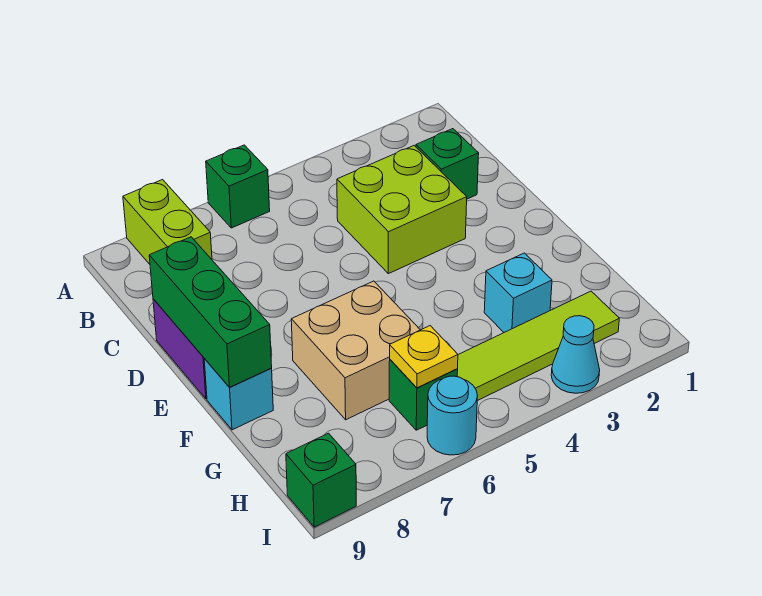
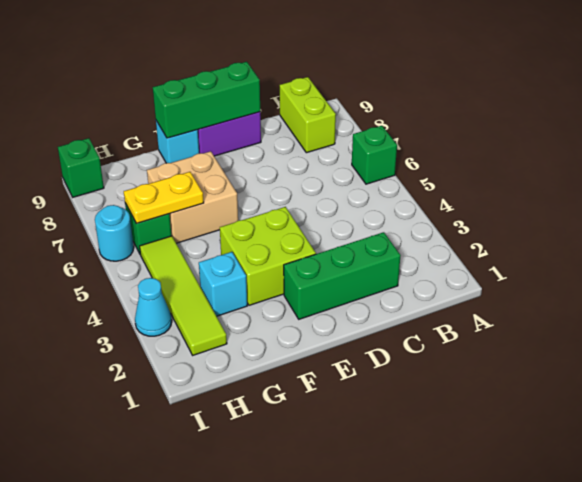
lime brick A8:B8 level 1 -> lime brick B8:B9 level 1
green brick C2 level 1 -> green brick C2:E2 level 1
lime brick C3:D4 level 1 -> lime brick E3:F4 level 1
yellow plate H6 level 2 -> yellow plate G6:H6 level 2

